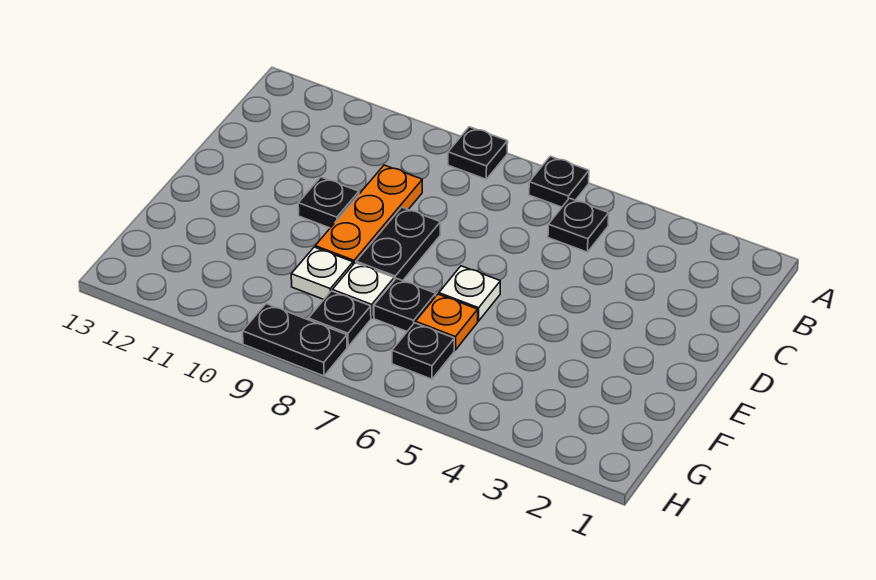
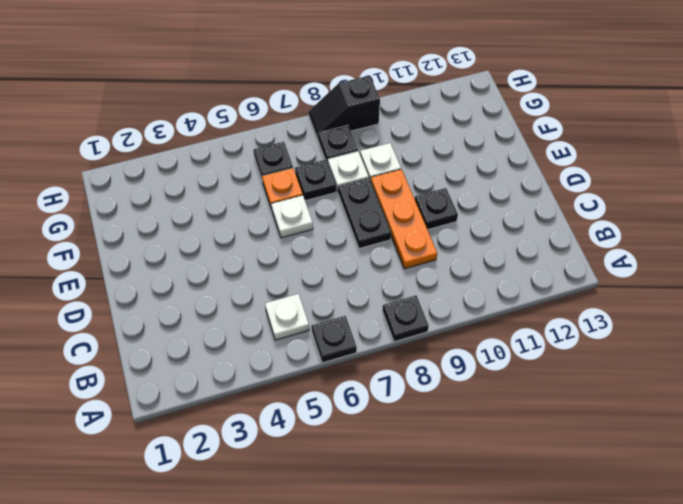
black plate B5 level 1 -> white plate B5 level 1
black plate H8:H9 level 1 -> black slope H8:H9 level 1 top 9

